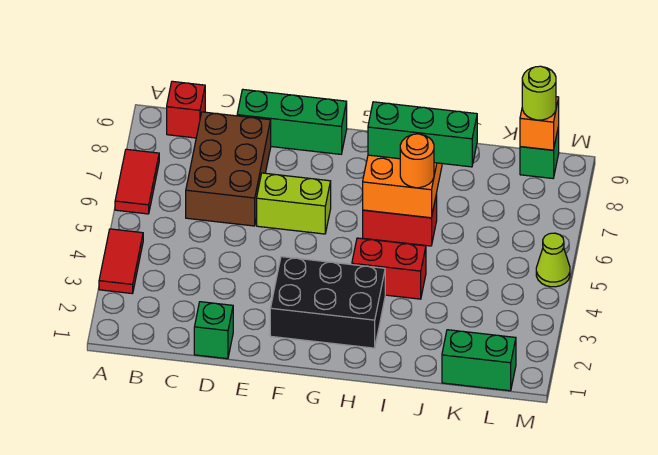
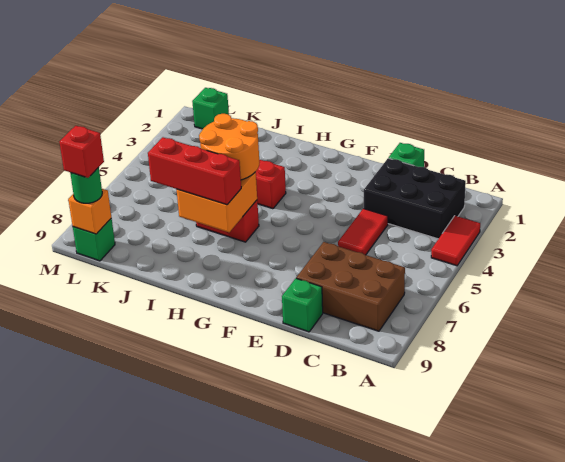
red tile A6:A7 level 1 -> red tile D4:D5 level 1
red brick B9 level 1 -> red brick L9 level 4
brown brick C6:D8 level 1 -> brown brick B7:D8 level 1
green brick D9:F9 level 1 -> green brick D9 level 1
lime brick E6:F6 level 1 -> none
black brick F2:H3 level 1 -> black brick B2:D3 level 1
green brick H7:J7 level 3 -> red brick H7:J7 level 3
orange round brick I6 level 3 -> orange round brick H5:I6 level 3
green brick K1:L1 level 1 -> green brick L1 level 1
lime round brick L9 level 3 -> green round brick L9 level 3
lime cone M5 level 1 -> none

